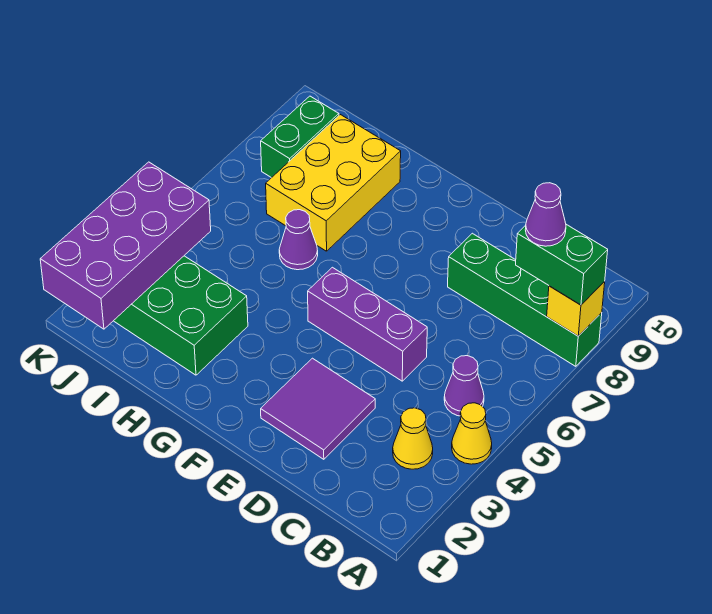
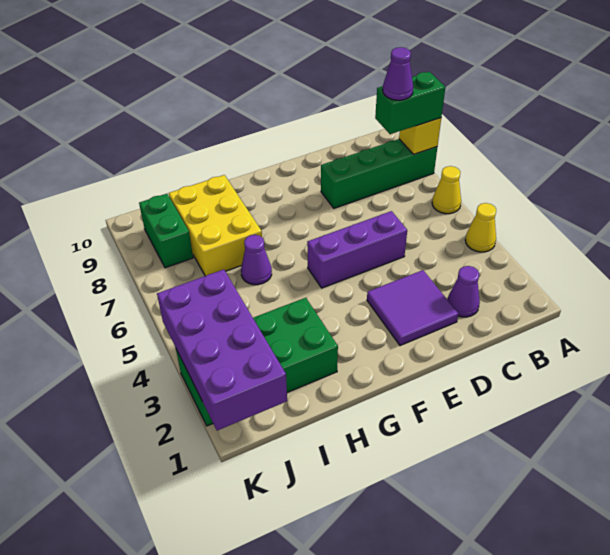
yellow cone B3 level 1 -> yellow cone A6 level 1
purple cone B5 level 1 -> purple cone C2 level 1

